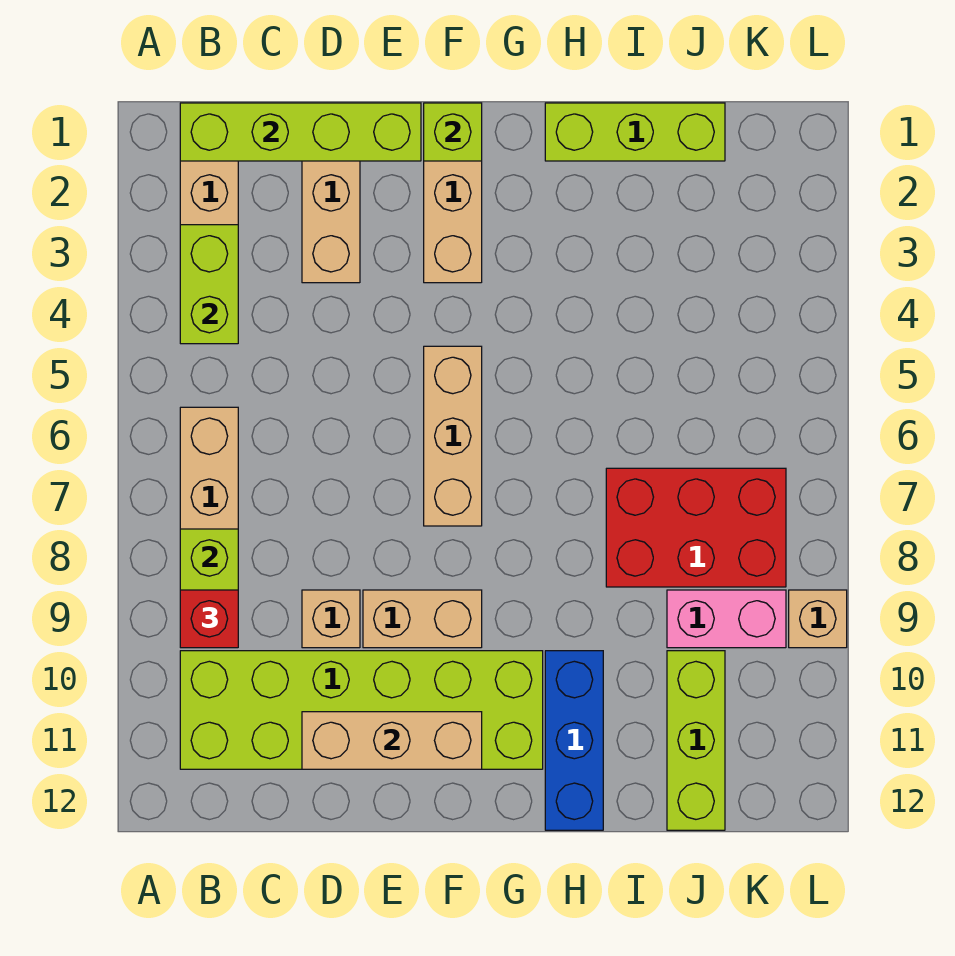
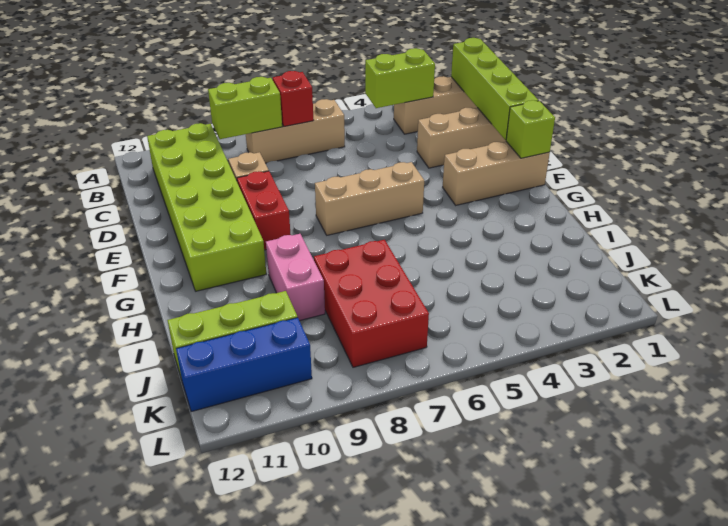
red brick B9 level 3 -> red brick B7 level 2
tan brick D11:F11 level 2 -> none
tan brick E9:F9 level 1 -> red brick E9:F9 level 1
lime brick H1:J1 level 1 -> none
blue brick H10:H12 level 1 -> blue brick K10:K12 level 1
pink brick J9:K9 level 1 -> pink brick H9:I9 level 1
tan brick L9 level 1 -> none

